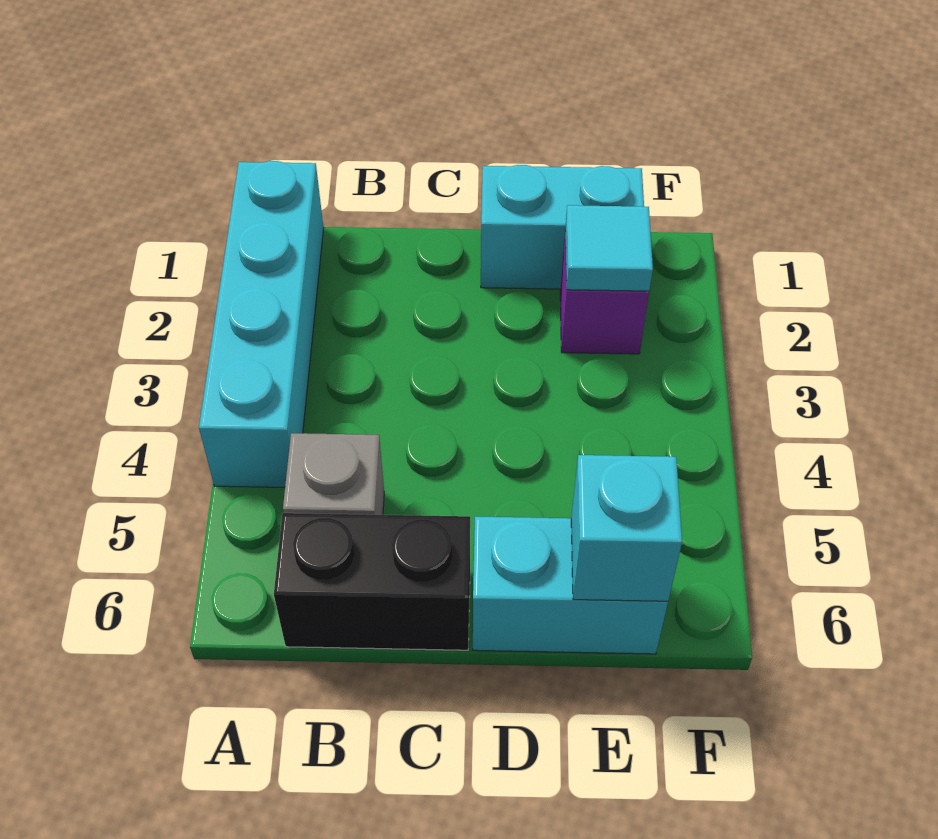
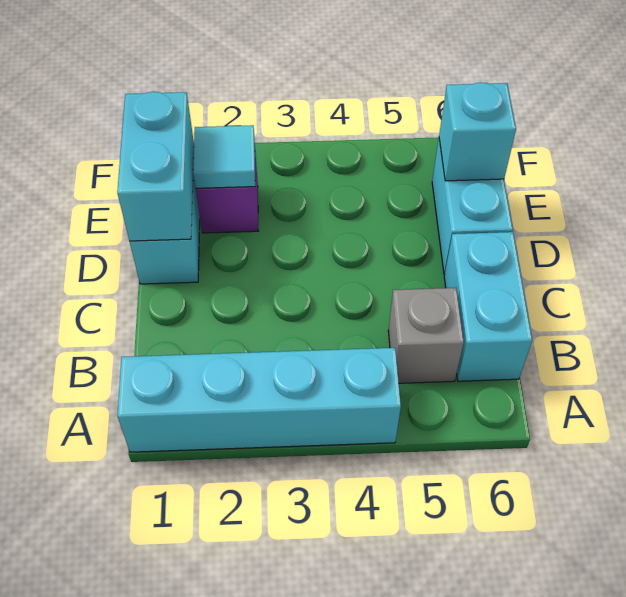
black brick B6:C6 level 1 -> cyan brick B6:C6 level 1
none -> cyan brick D1:E1 level 2

